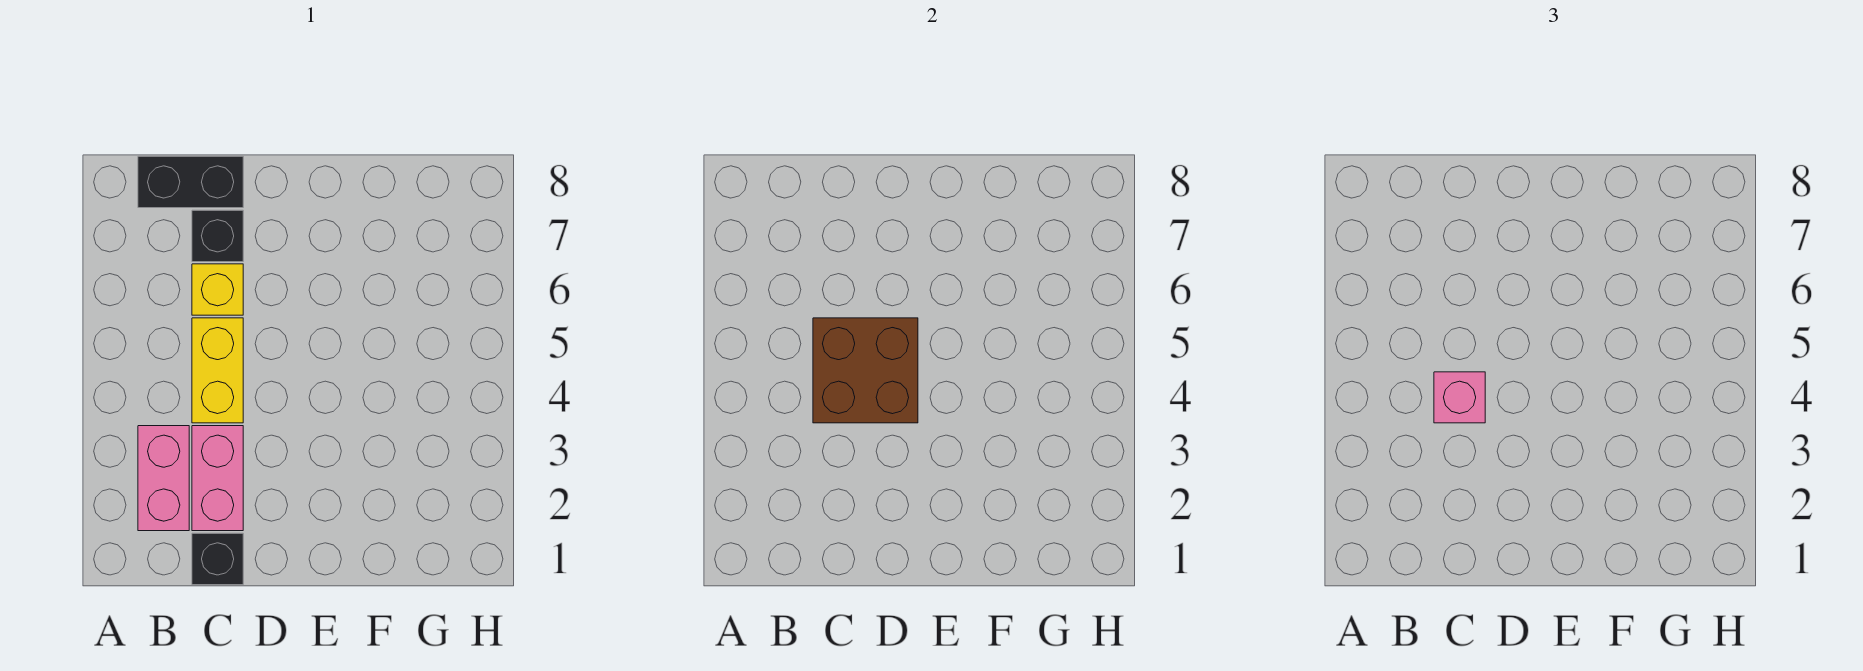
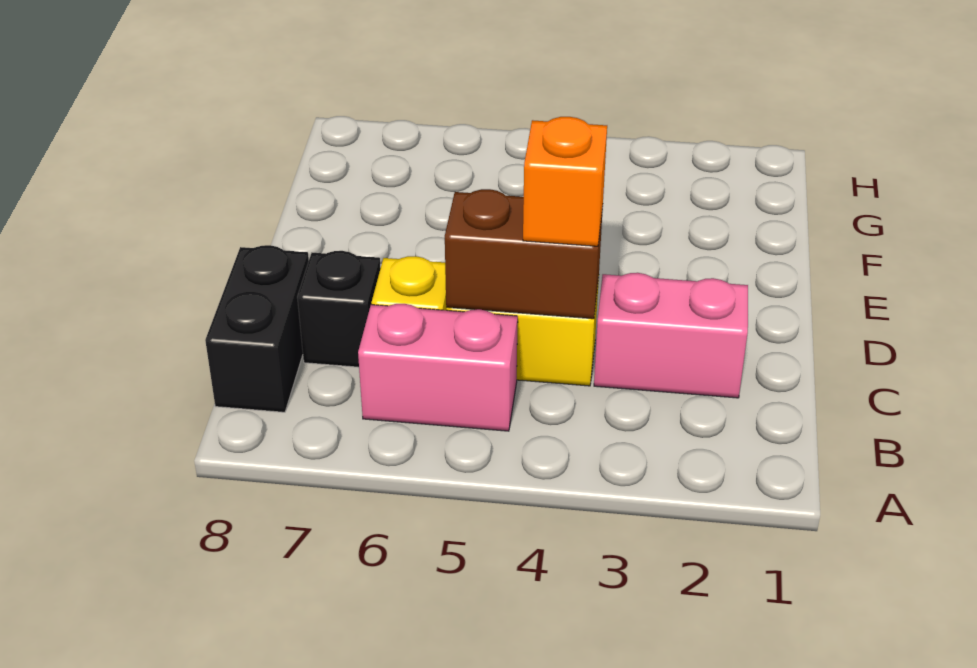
pink brick B2:B3 level 1 -> pink brick B5:B6 level 1
black brick C1 level 1 -> none
brown brick C4:D5 level 2 -> brown brick C4:C5 level 2
pink brick C4 level 3 -> orange brick C4 level 3

